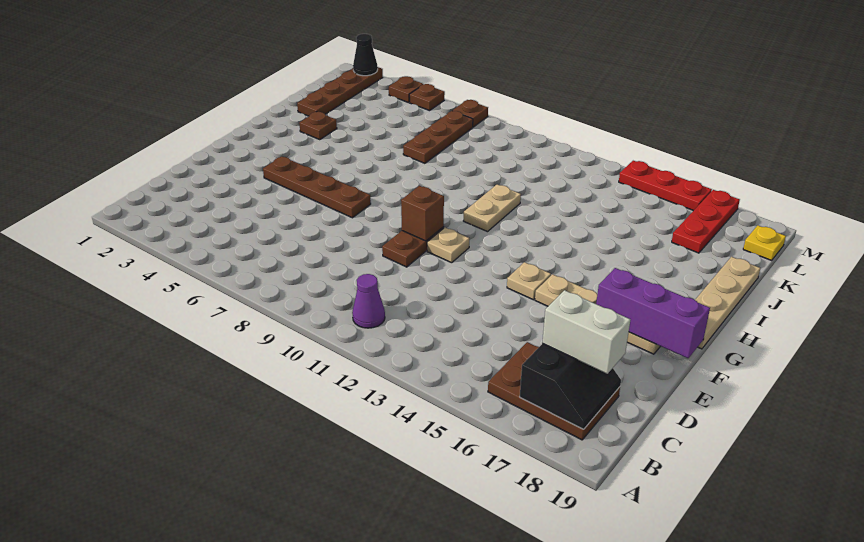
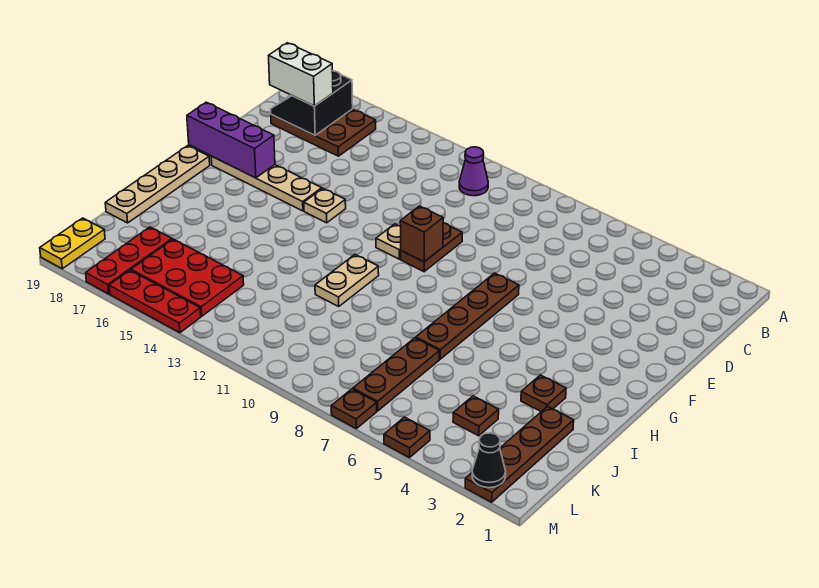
brown plate F4:F7 level 1 -> brown plate F7:I7 level 1
none -> red plate K14:L16 level 1
yellow plate L19 level 1 -> yellow plate L19:M19 level 1
brown plate M4 level 1 -> brown plate K4 level 1

